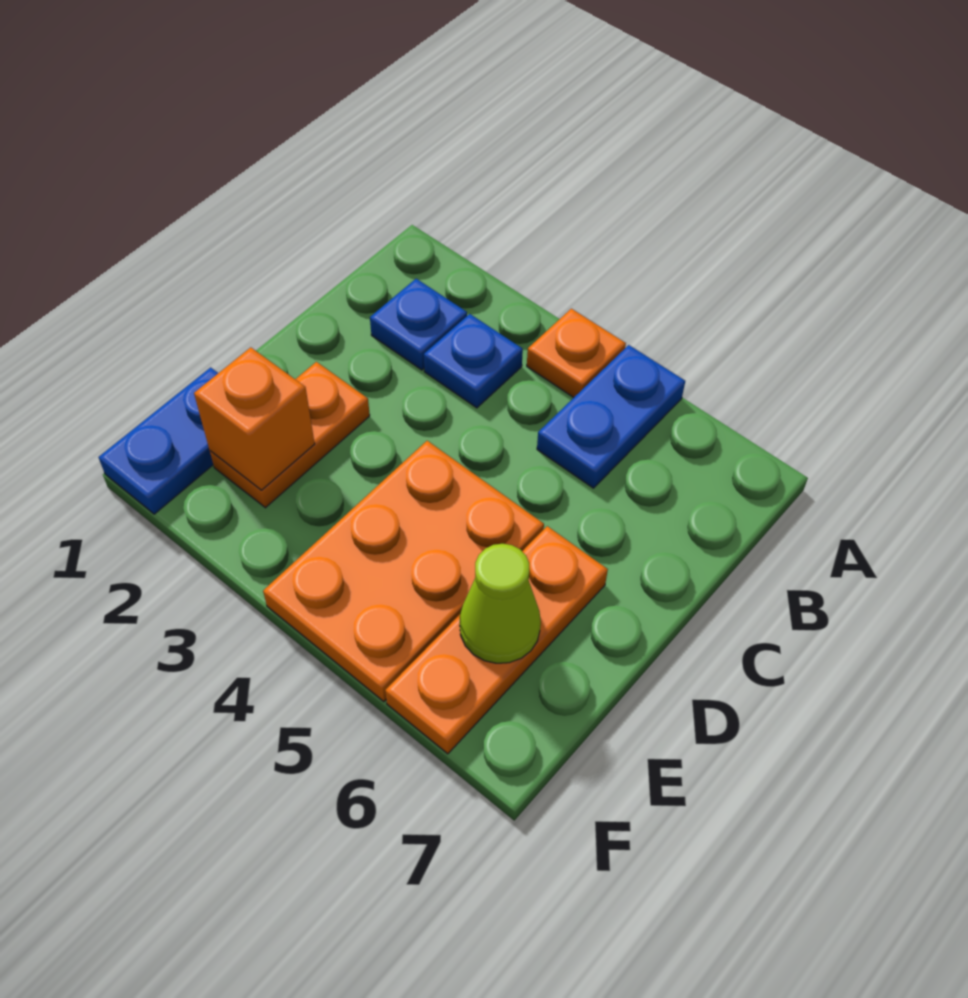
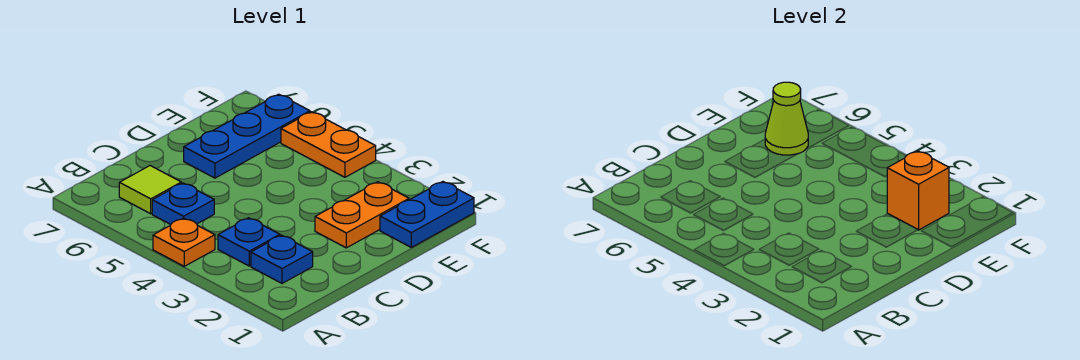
blue plate A5:B5 level 1 -> blue plate B5 level 1
none -> lime tile B6 level 1
orange plate D4:F5 level 1 -> orange plate F4:F5 level 1
orange plate D6:F6 level 1 -> blue plate D6:F6 level 1

